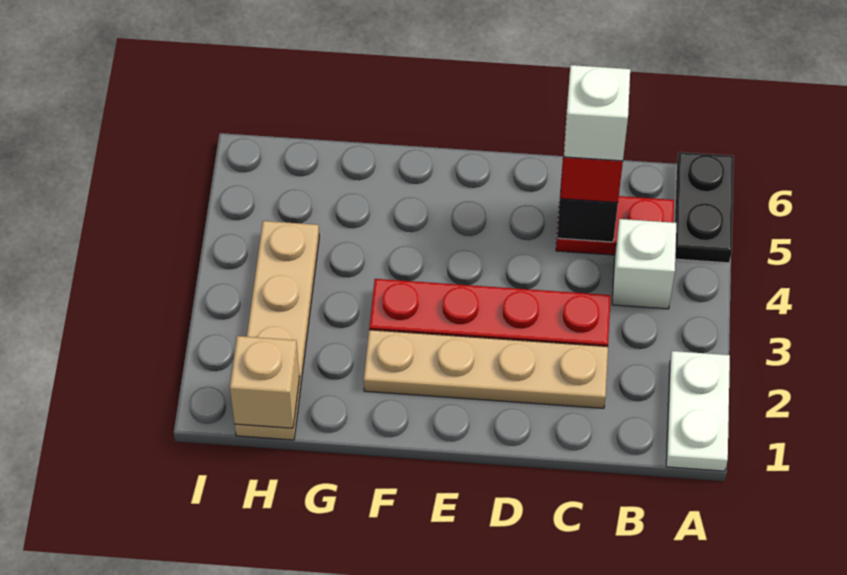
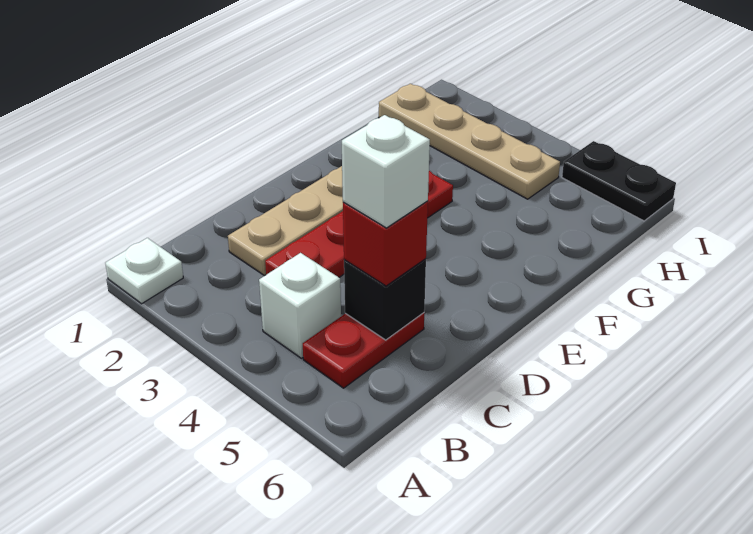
white plate A1:A2 level 1 -> white plate A1 level 1
black plate A5:A6 level 1 -> black plate I5:I6 level 1
tan brick H1 level 2 -> none

